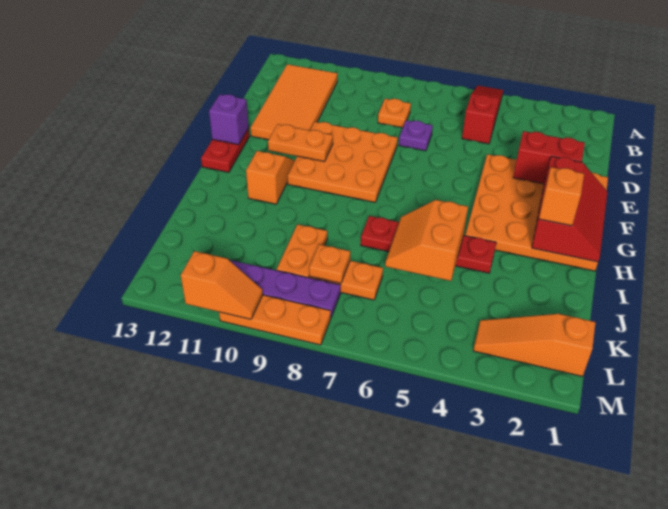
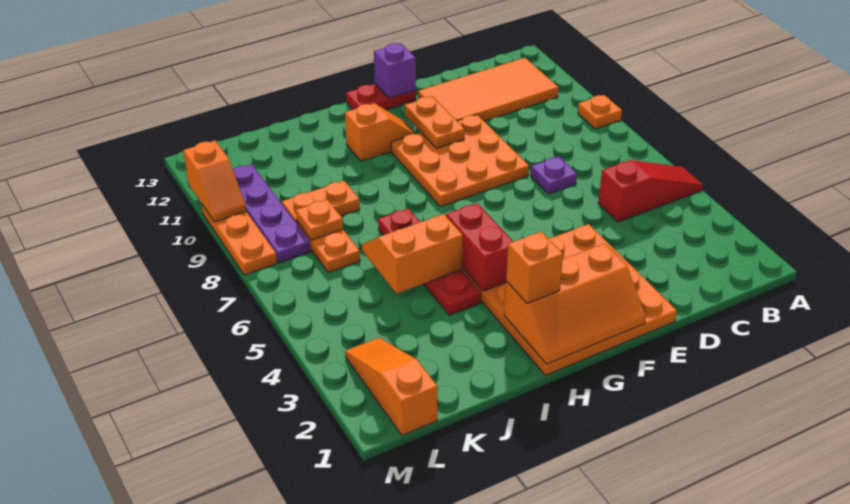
orange plate C8 level 1 -> orange plate A9 level 1
red brick E2:E3 level 2 -> red brick H4:H5 level 2
red slope F1:H2 level 2 top 2 -> orange slope F1:H2 level 2 top 2

